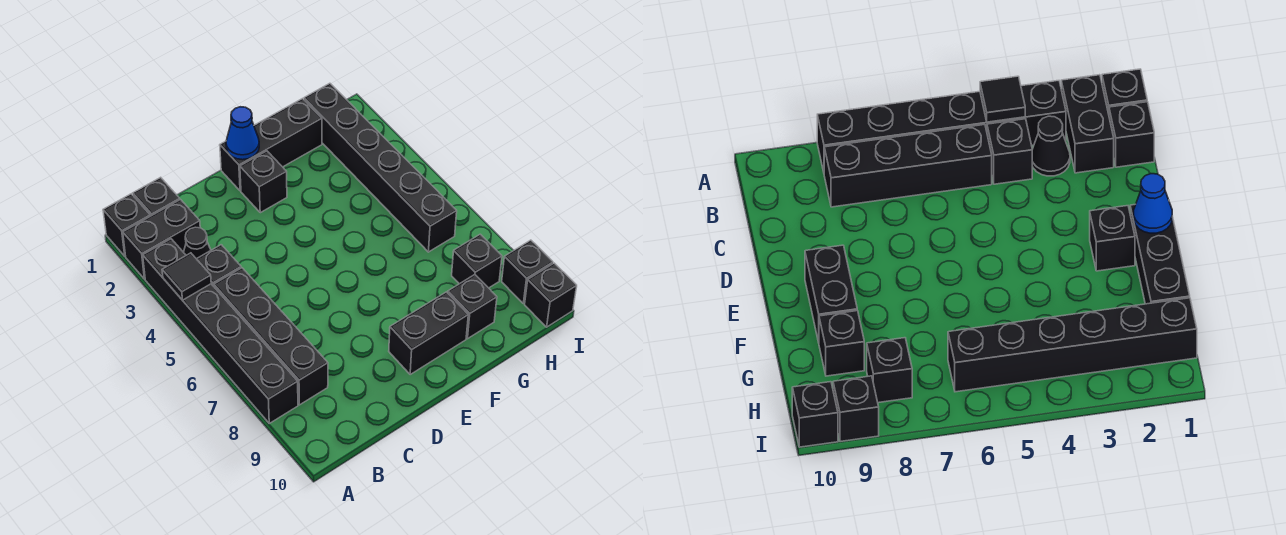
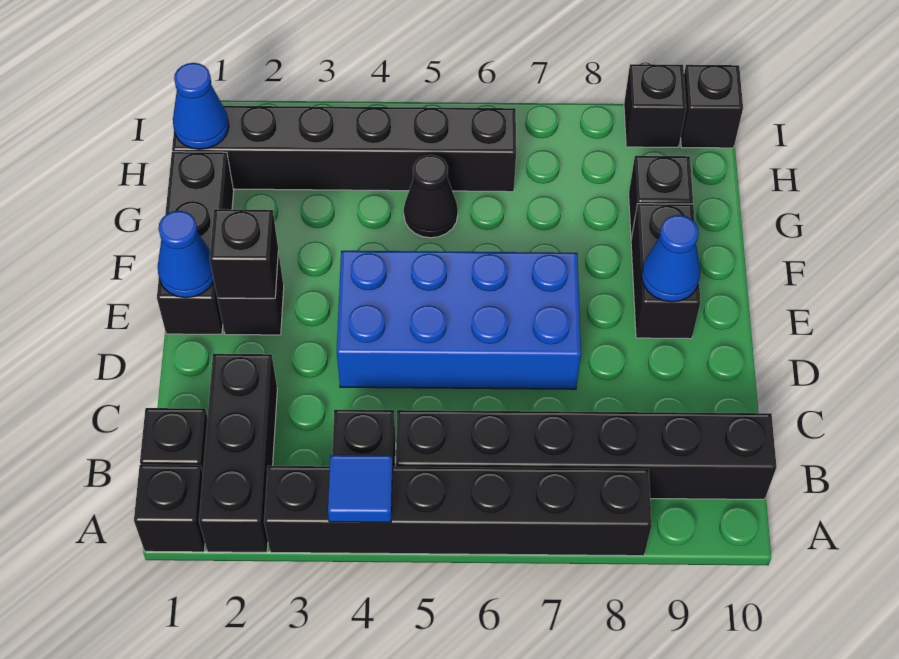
black brick A2:B2 level 1 -> black brick A2:C2 level 1
black tile A4 level 2 -> blue tile A4 level 2
black cone B3 level 1 -> black cone G5 level 1
black brick B5:B8 level 1 -> black brick B5:B10 level 1
none -> blue brick D4:E7 level 1
none -> blue cone E9 level 2
none -> blue cone H1 level 2
black brick H8 level 1 -> black brick E2 level 2

